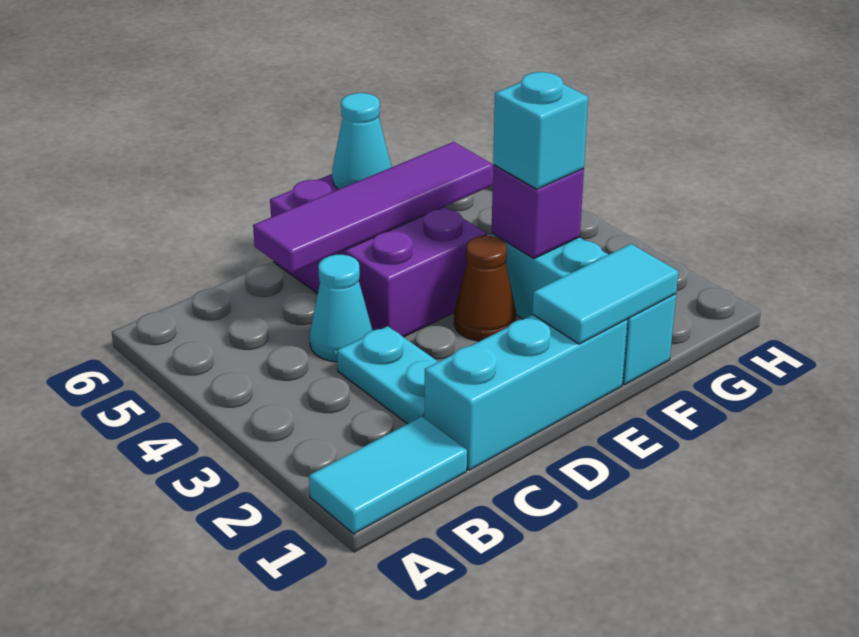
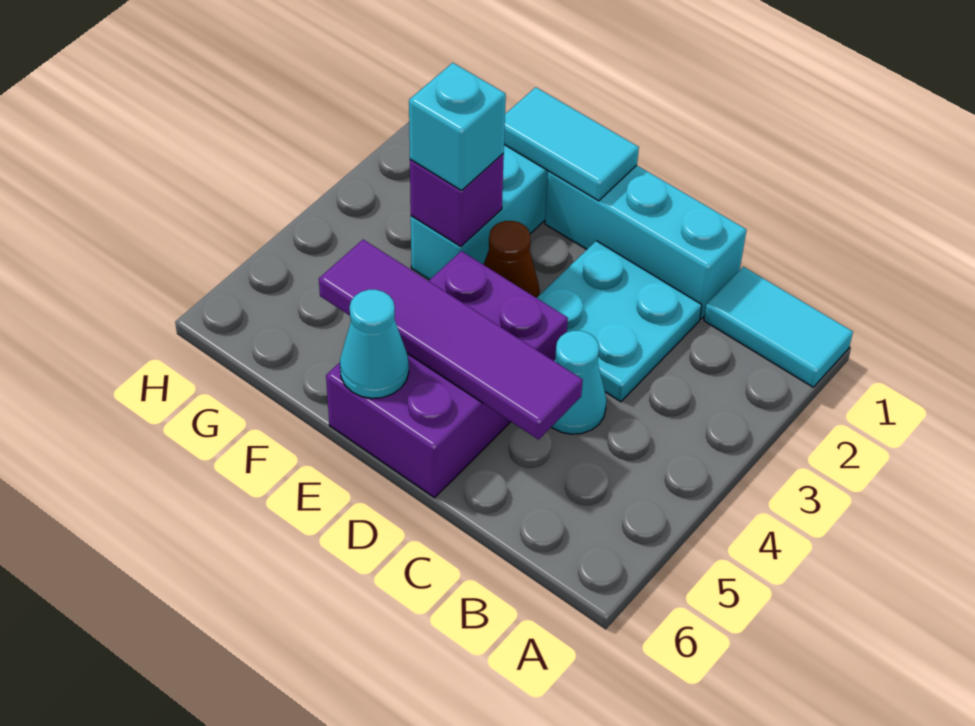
cyan plate C2:C3 level 1 -> cyan plate C2:D3 level 1

